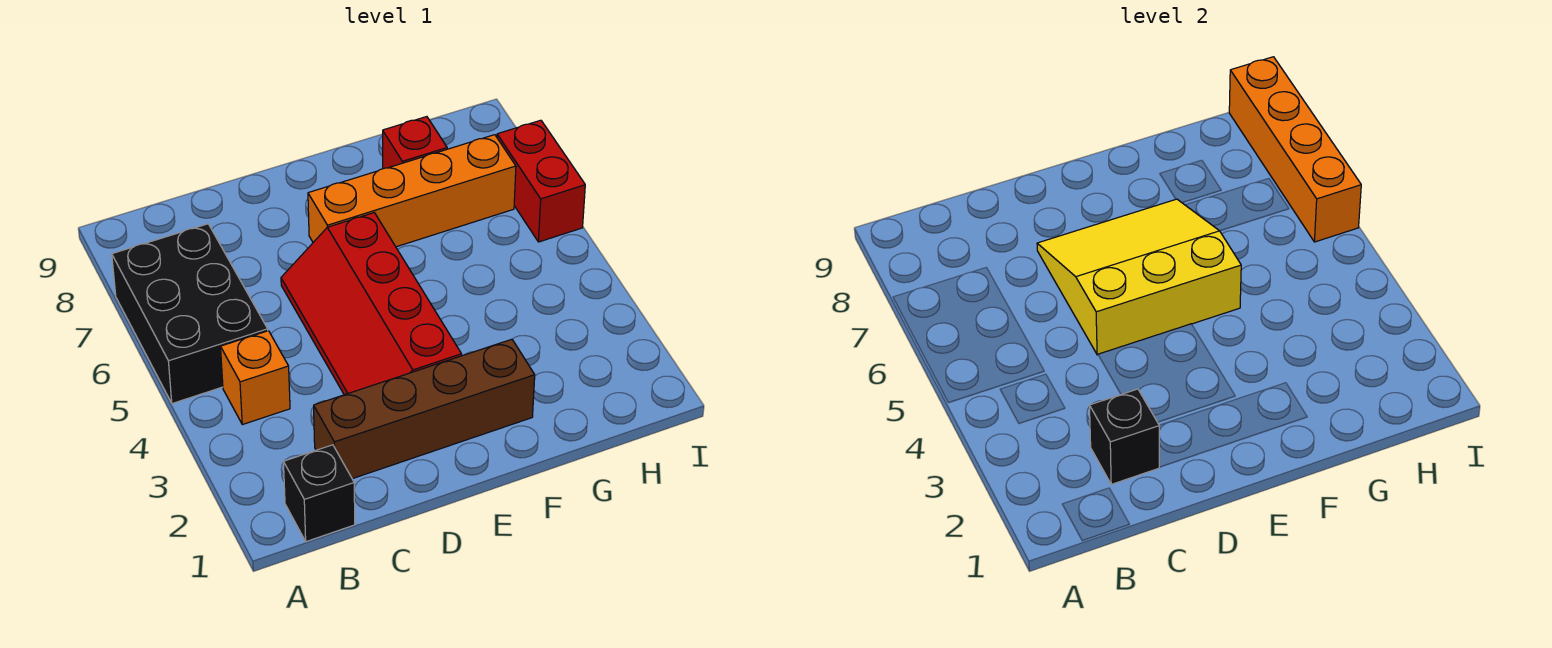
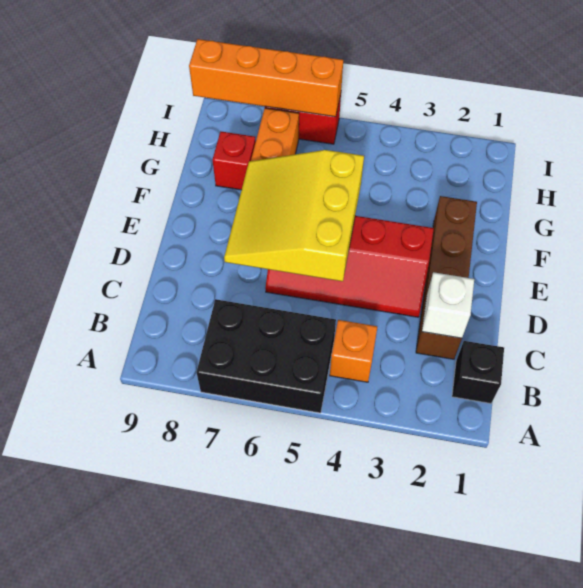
black brick C2 level 2 -> white brick C2 level 2

